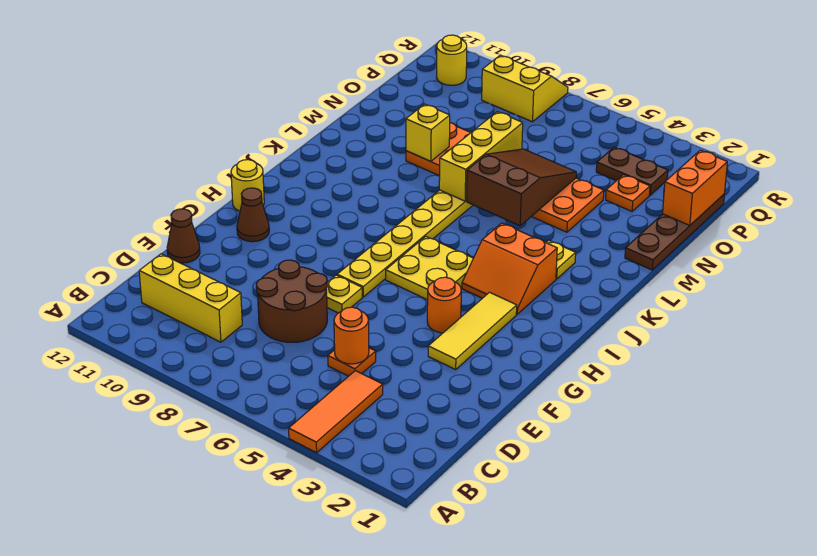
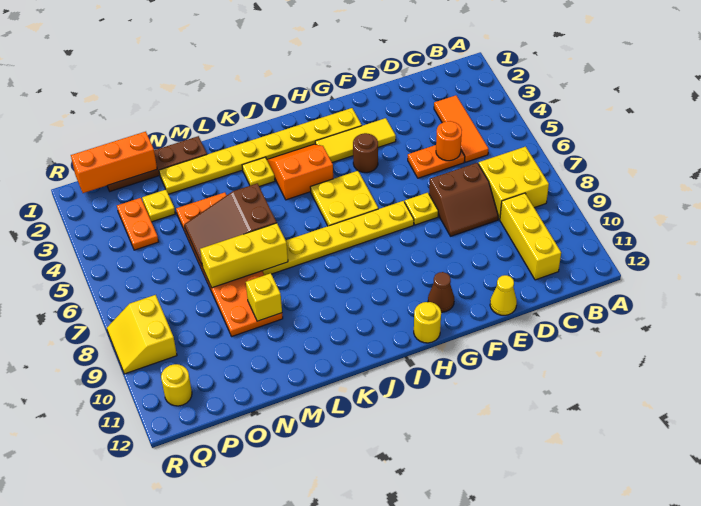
orange tile A4:C4 level 1 -> orange tile C3:C5 level 1
none -> yellow brick B7:C8 level 1
orange plate D5 level 1 -> orange plate D5:E5 level 1
brown round brick D7:E8 level 1 -> brown slope D7:E8 level 1 top 7
brown cone E12 level 1 -> yellow cone E12 level 1
none -> yellow plate G2:N2 level 1
orange round brick G4 level 1 -> brown round brick G4 level 1
orange slope I3:J4 level 1 top J -> orange slope I3:J4 level 1 top 4
orange brick O1:P1 level 2 -> orange brick O1:Q1 level 2
orange plate O3 level 1 -> yellow plate O3 level 1
brown plate P3:P4 level 1 -> orange plate P3:P4 level 1

